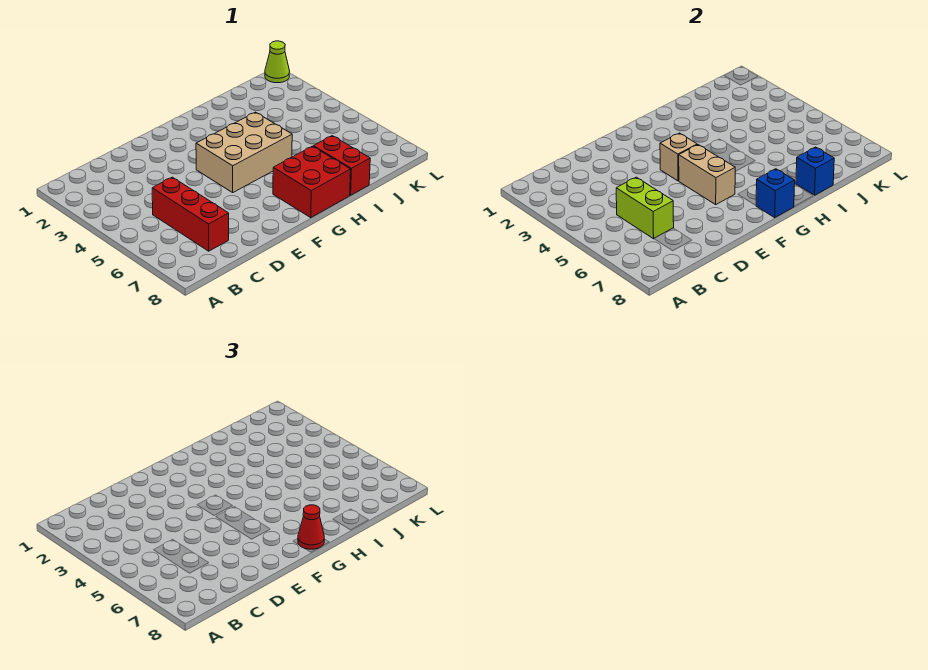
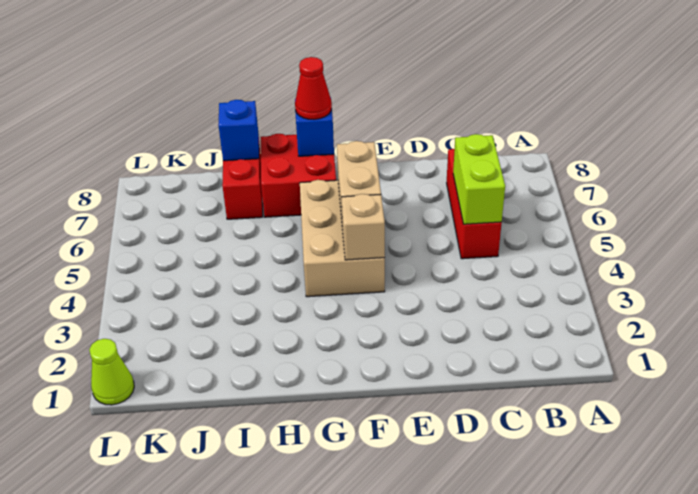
tan brick F4:H5 level 1 -> tan brick F4:G6 level 1

